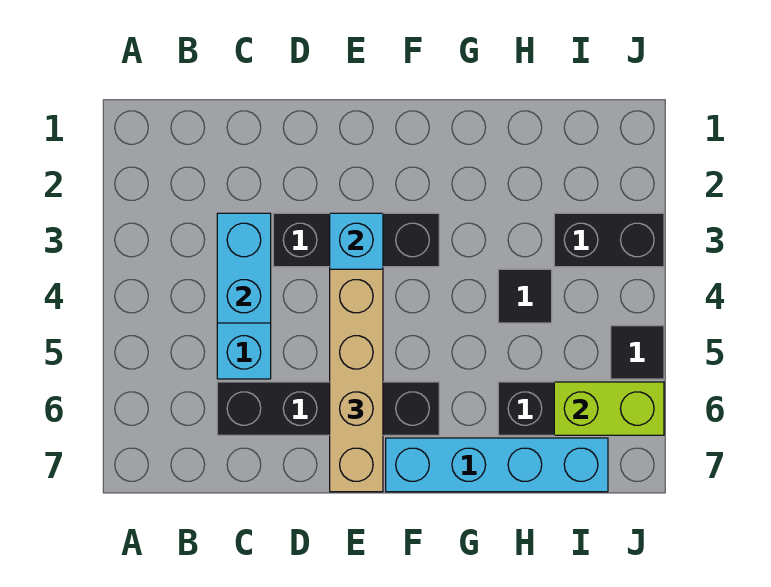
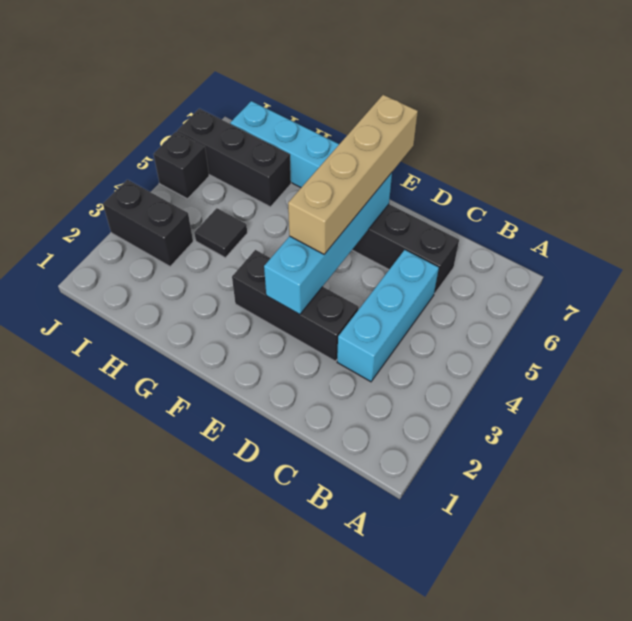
cyan brick C3:C4 level 2 -> none
lime brick I6:J6 level 2 -> none
black tile J5 level 1 -> black brick J5 level 1

